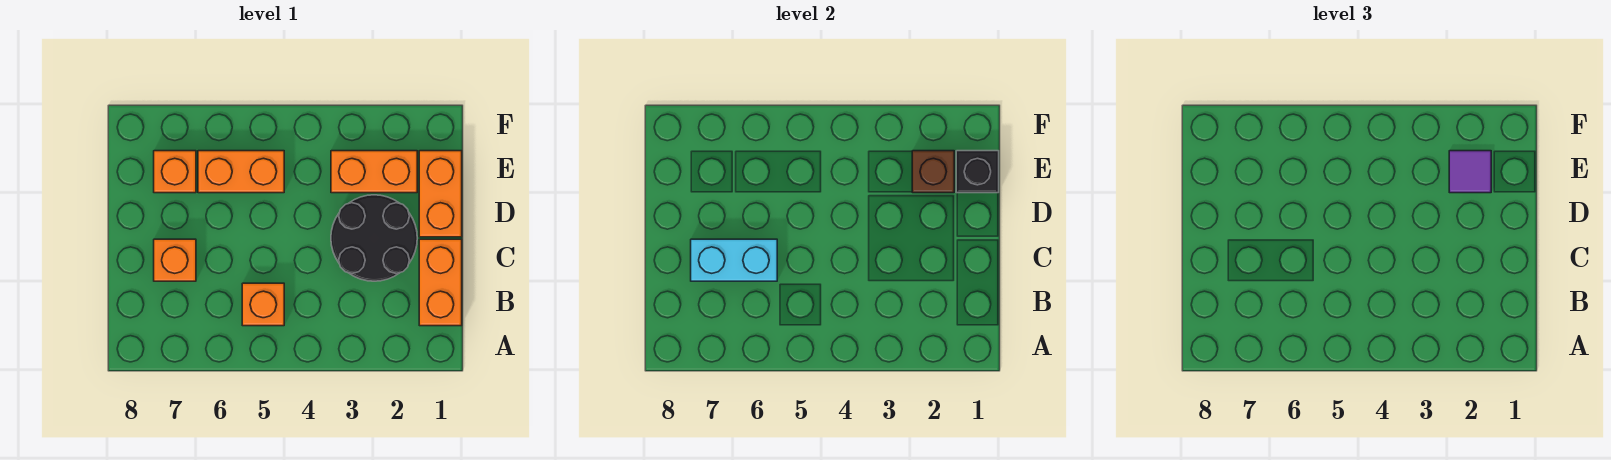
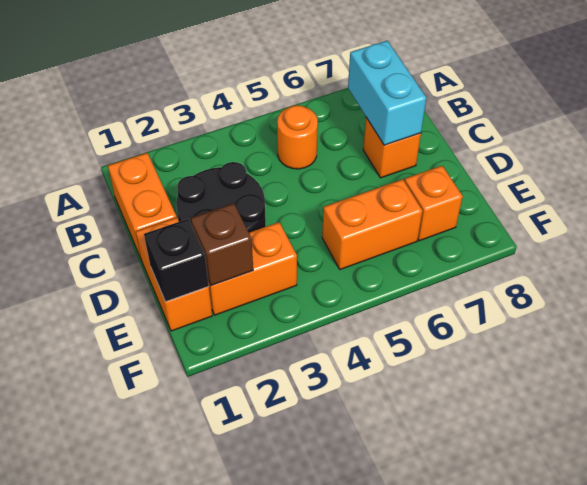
orange brick B5 level 1 -> orange round brick B5 level 1
cyan brick C6:C7 level 2 -> cyan brick B7:C7 level 2
purple tile E2 level 3 -> none

